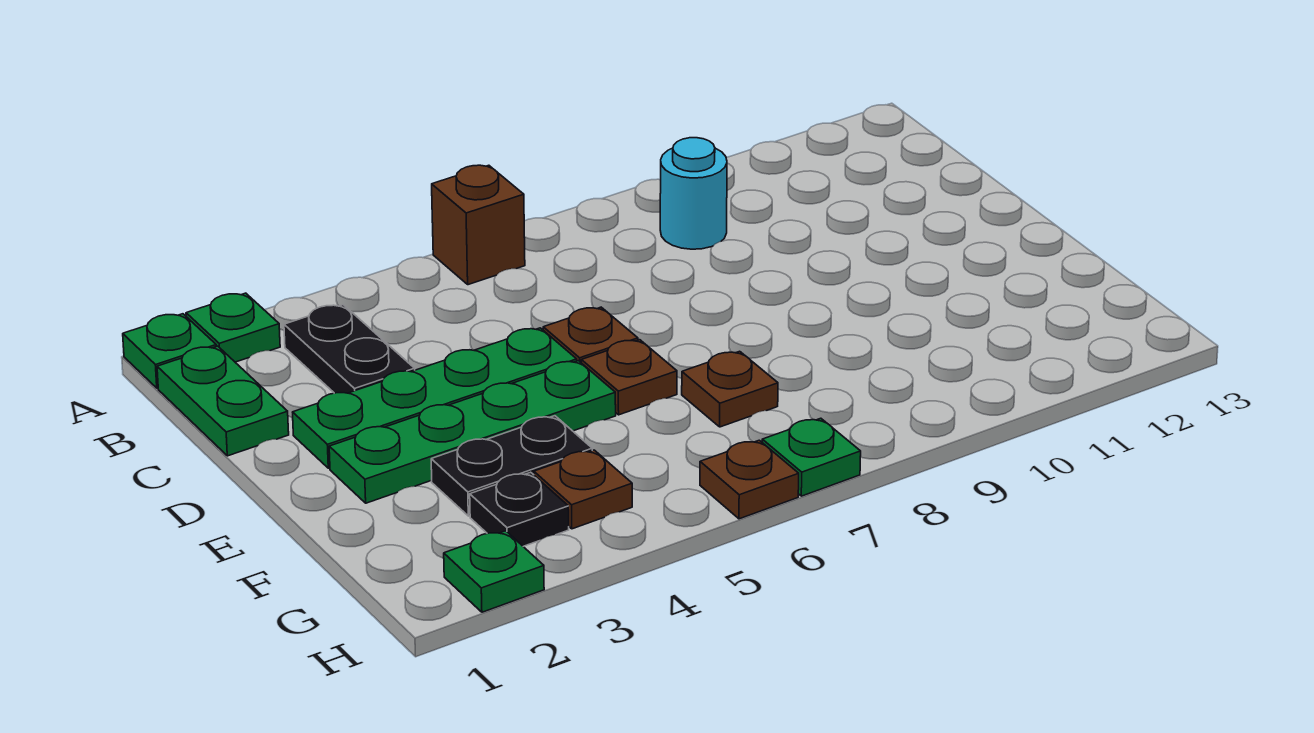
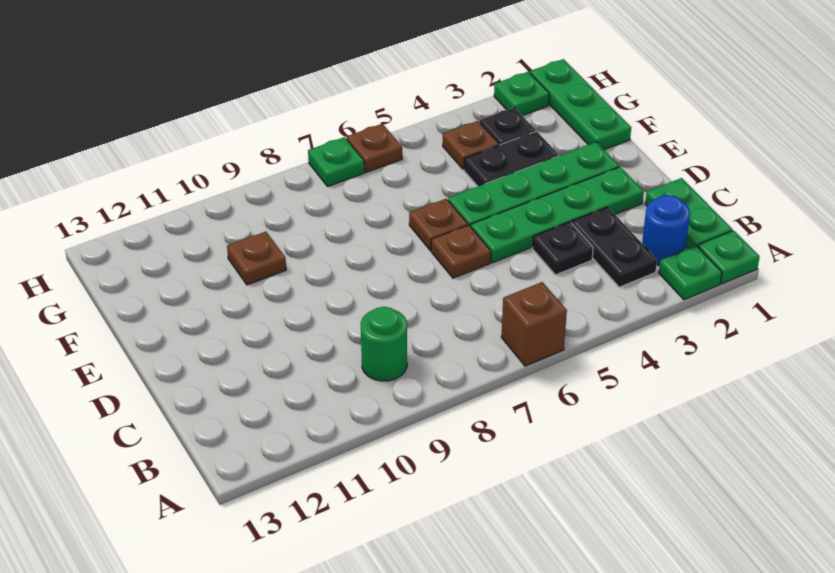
none -> blue round brick B2 level 1
cyan round brick B9 level 1 -> green round brick B9 level 1
none -> black plate C4 level 1
none -> green plate F1:H1 level 1
brown plate F7 level 1 -> brown plate F10 level 1

